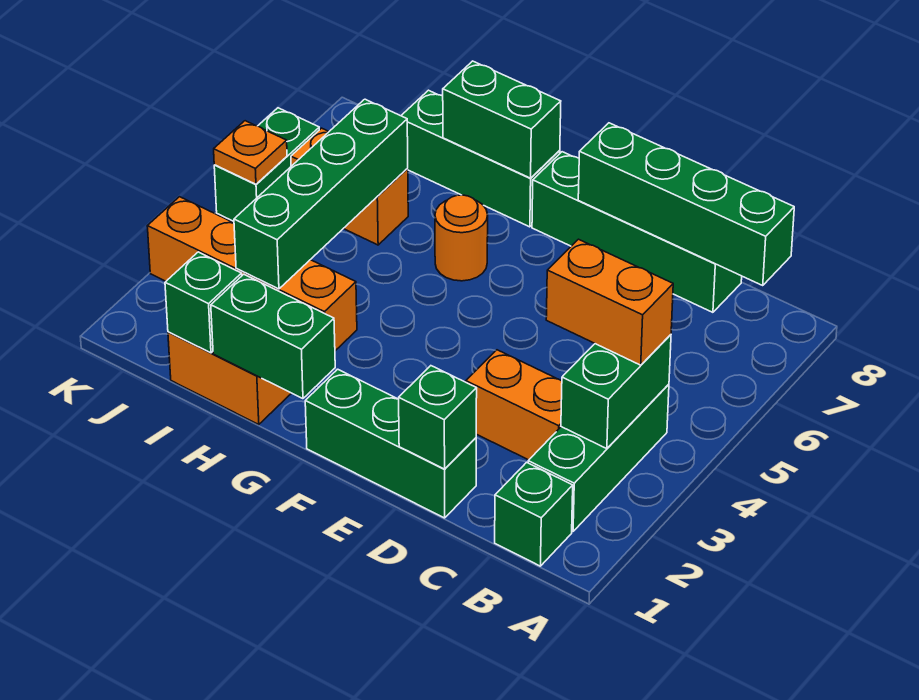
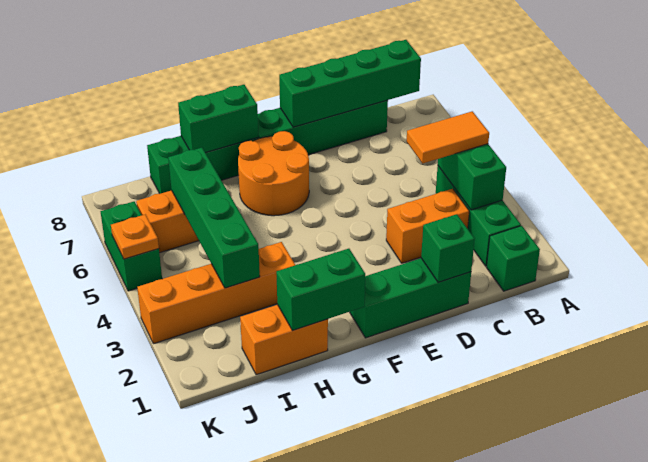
orange brick B4:C4 level 3 -> orange tile B4:C4 level 3
orange round brick G6 level 1 -> orange round brick F6:G7 level 1
green brick I1 level 2 -> none

